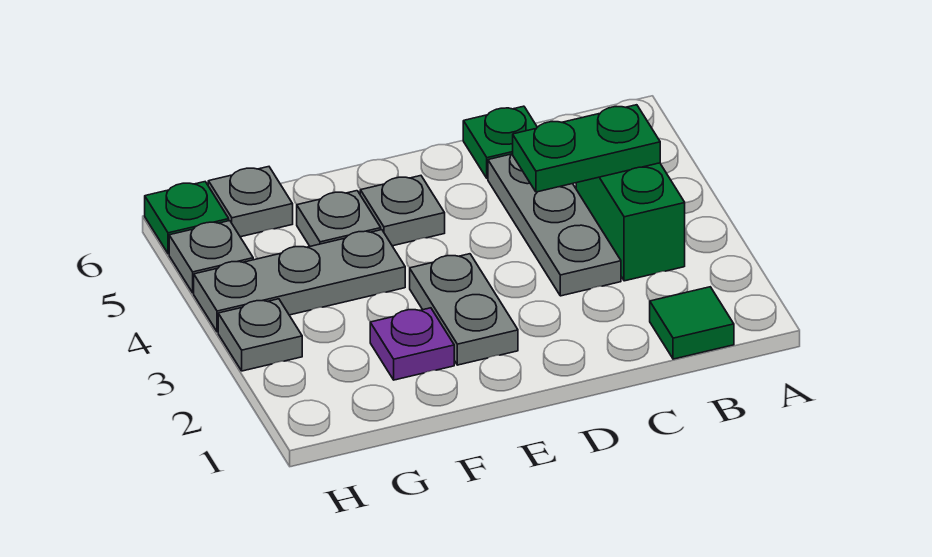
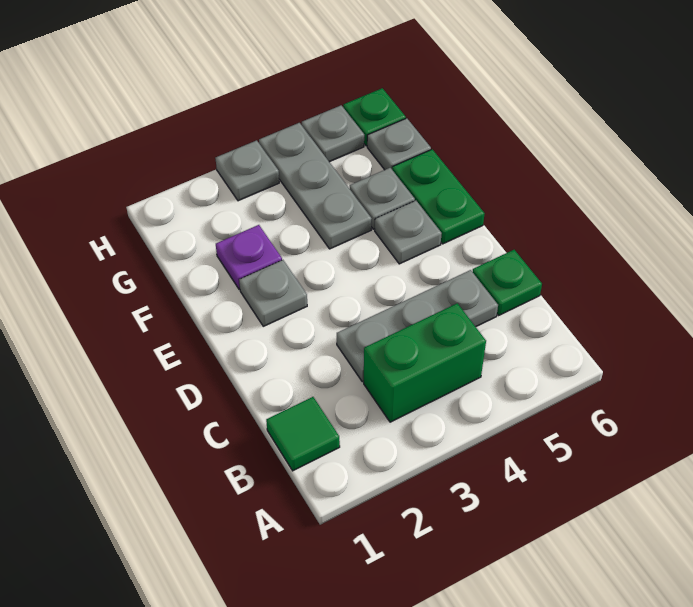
green plate B4:C4 level 2 -> green plate E6:F6 level 1
grey plate E2:E3 level 1 -> grey plate E2 level 1

